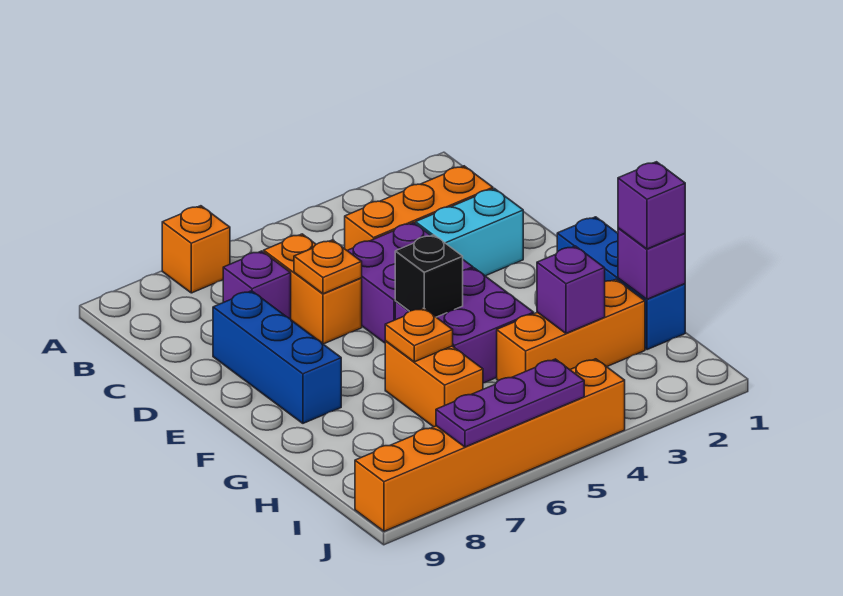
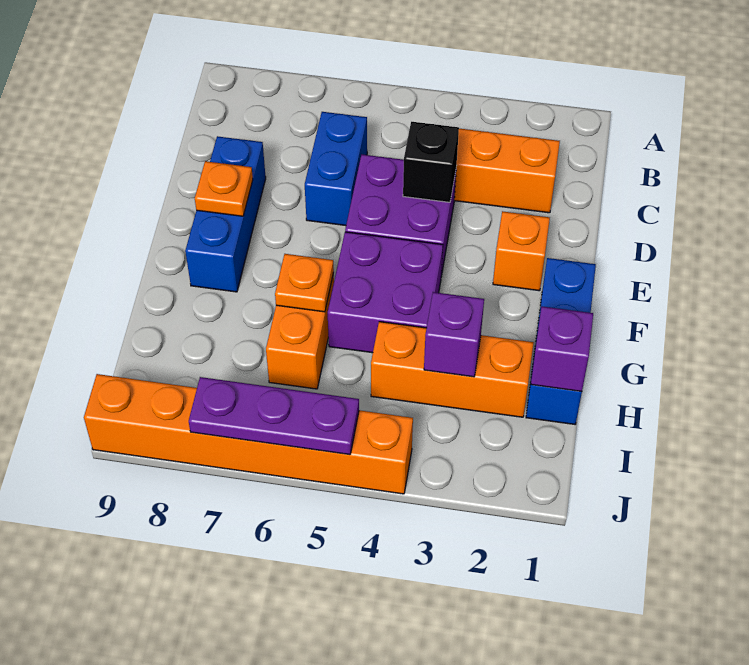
orange brick A7 level 1 -> orange brick E2 level 1
orange brick C6:D6 level 1 -> blue brick C6:D6 level 1
purple brick C7 level 1 -> none
cyan brick D2:D3 level 1 -> none
orange plate D6 level 2 -> orange plate E8 level 2
black brick F5 level 2 -> black brick D4 level 2
purple brick H1 level 3 -> none

